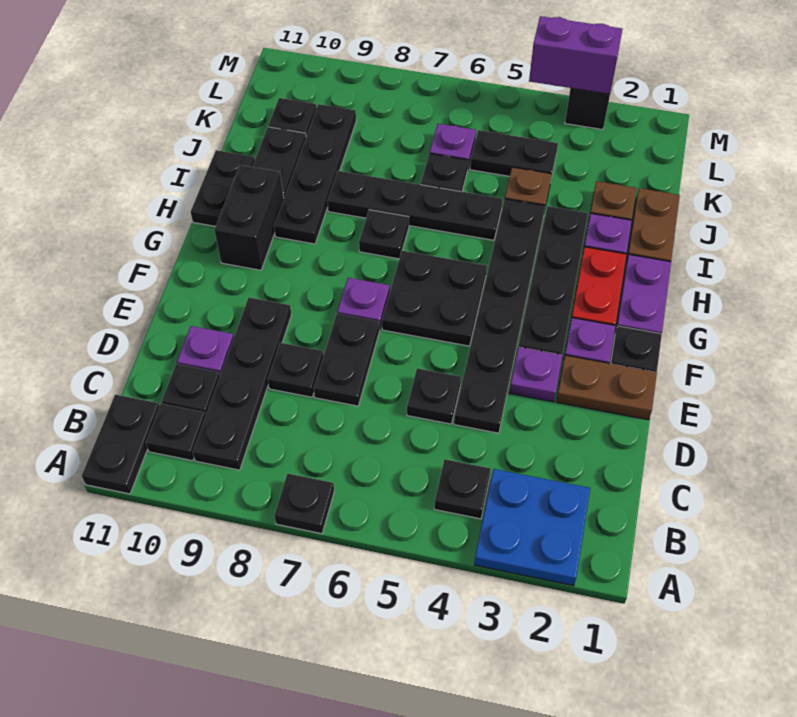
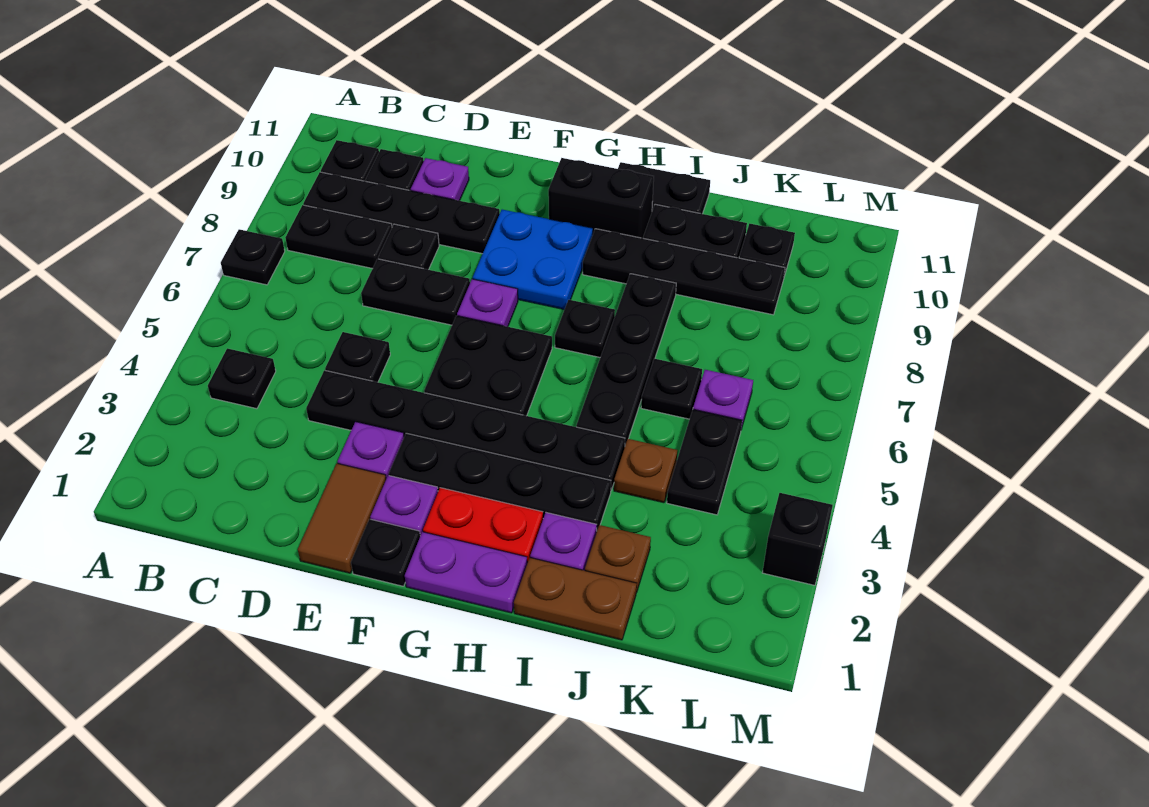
blue plate A2:B3 level 1 -> blue plate F8:G9 level 1
black plate A11:B11 level 1 -> black plate B8:C8 level 1
brown plate E1:E2 level 1 -> brown tile E1:E2 level 1
purple brick M3:M4 level 2 -> none

